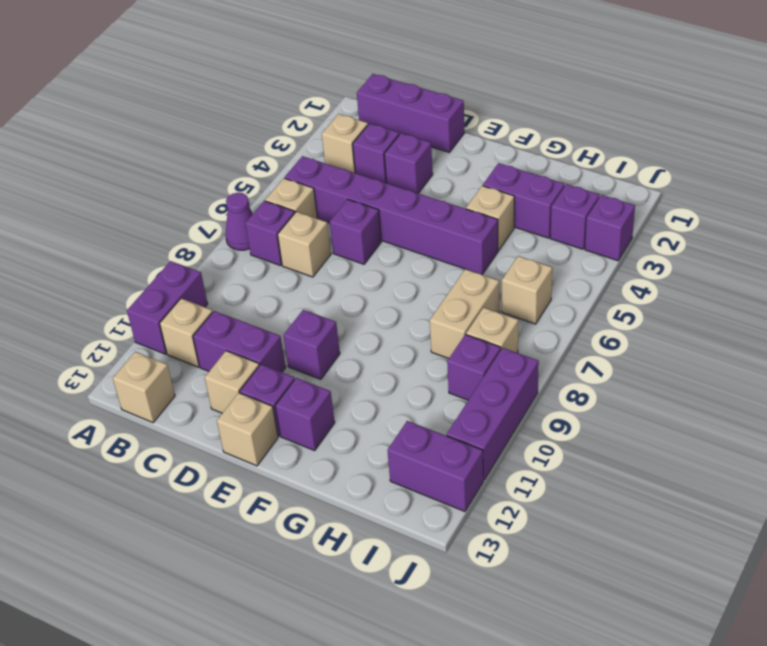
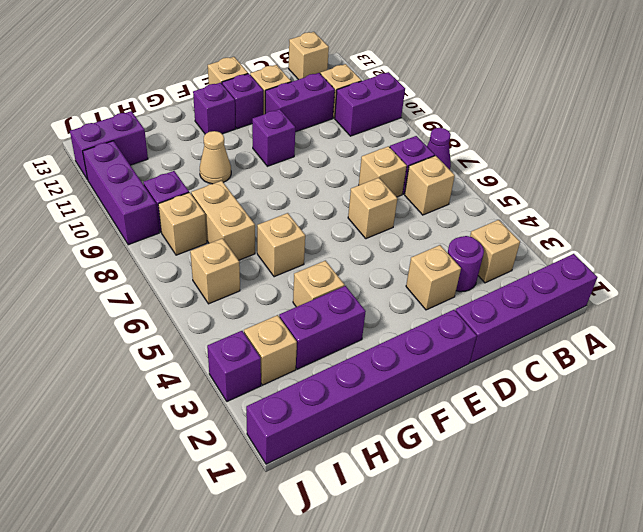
purple brick A10:A11 level 1 -> purple brick A10:B10 level 1
purple brick B1:D1 level 1 -> purple brick A1:D1 level 1
purple brick B5:G5 level 1 -> purple brick E1:J1 level 1
purple brick C3 level 1 -> purple round brick C3 level 1
purple brick D3 level 1 -> tan brick D3 level 1
purple brick D6 level 1 -> tan brick D6 level 1
none -> tan brick G6 level 1
none -> tan cone G10 level 1
purple brick I3 level 1 -> tan brick I3 level 1

